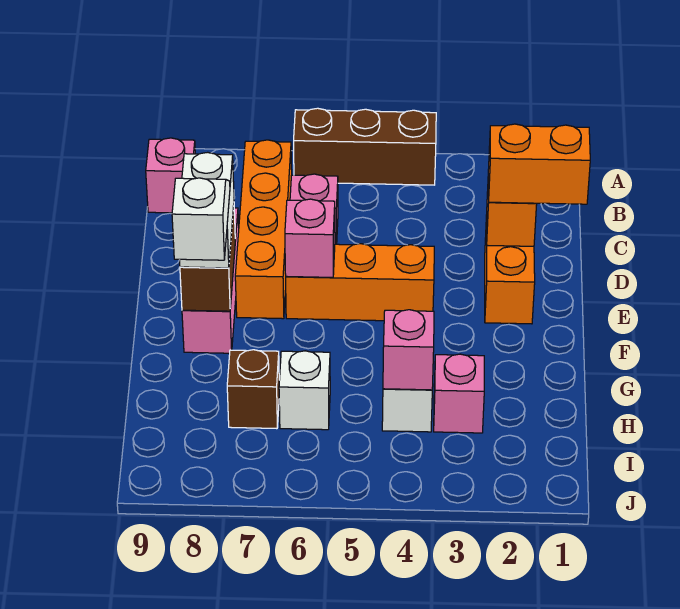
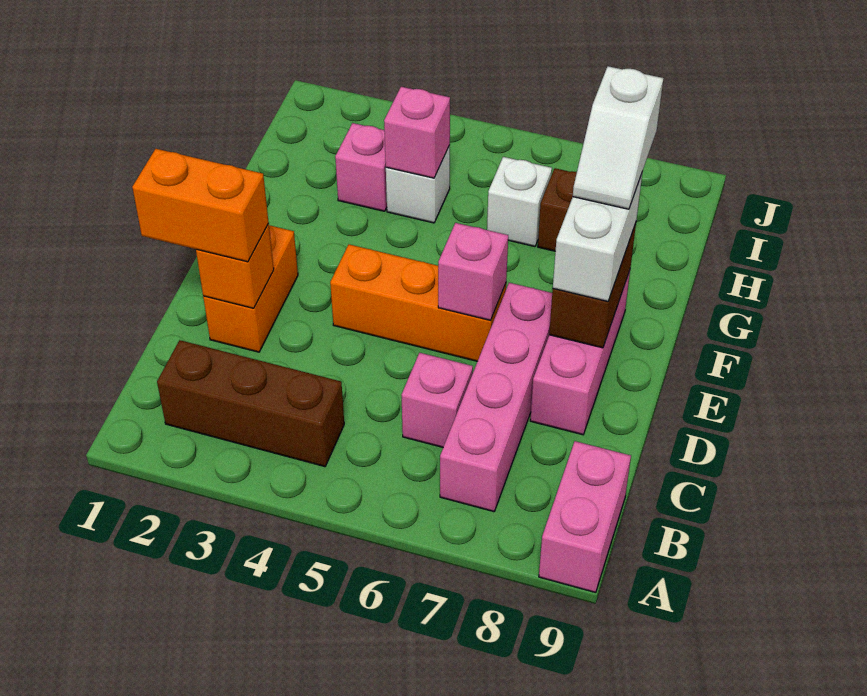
brown brick A4:A6 level 1 -> brown brick B2:B4 level 1
orange brick B7:E7 level 1 -> pink brick B7:E7 level 1
pink brick B9 level 1 -> pink brick A9:B9 level 1

